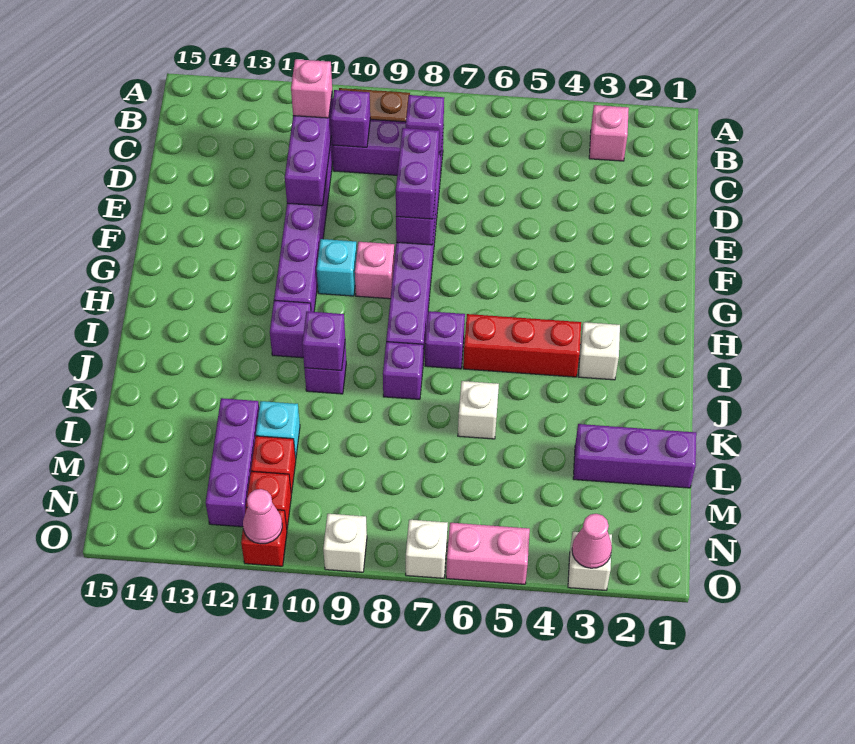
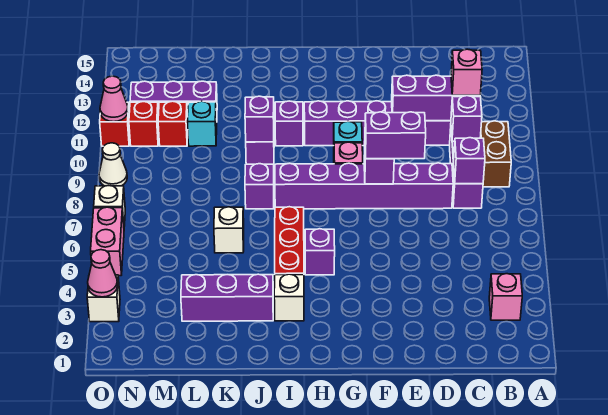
purple brick I7 level 1 -> purple brick H5 level 1
purple brick L1:L3 level 1 -> purple brick J3:L3 level 1
white brick O9 level 1 -> white cone O9 level 1

